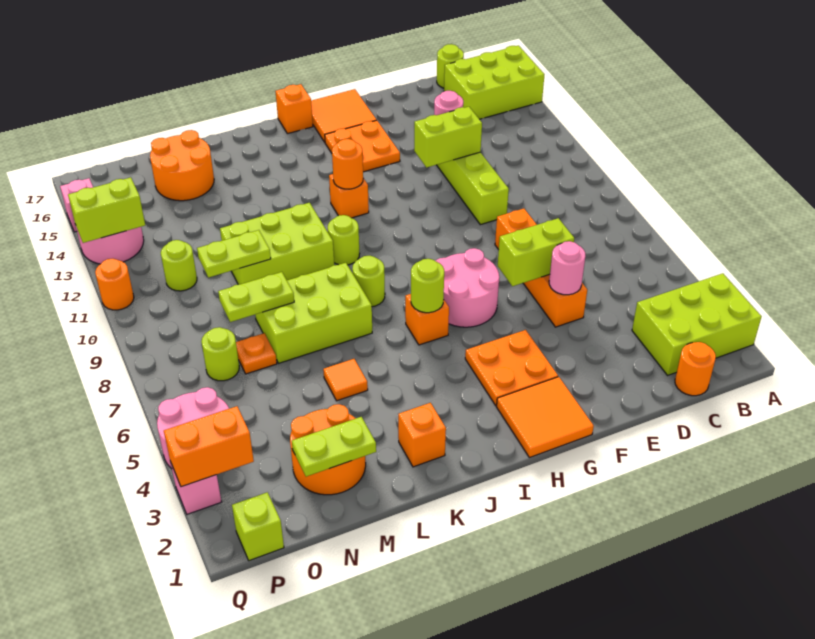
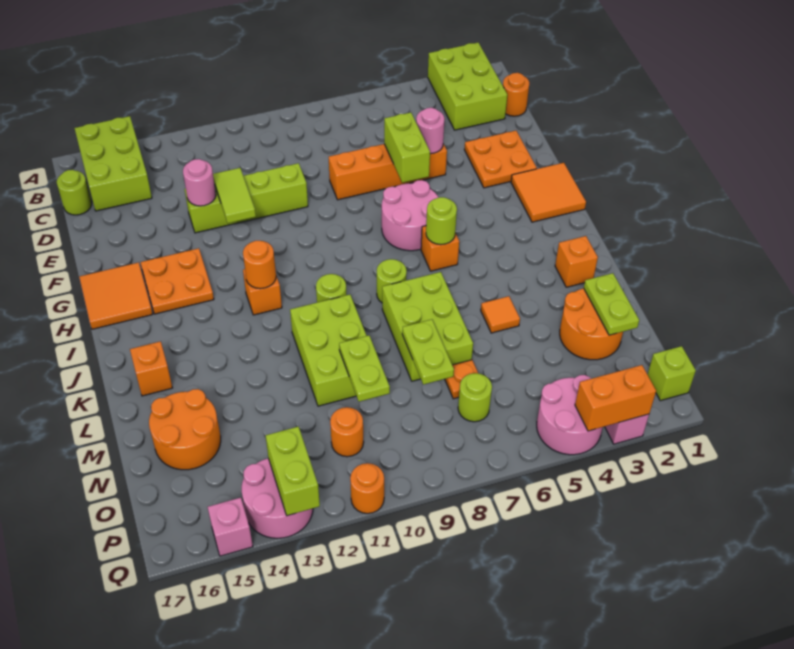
lime brick E12:F12 level 2 -> lime tile E12:F12 level 2
orange plate G3:H4 level 1 -> orange plate E2:F3 level 1
orange brick I17 level 1 -> orange brick K16 level 1
lime round brick O11 level 1 -> orange round brick O11 level 1
orange brick P3:Q3 level 2 -> orange brick Q3:Q4 level 2

